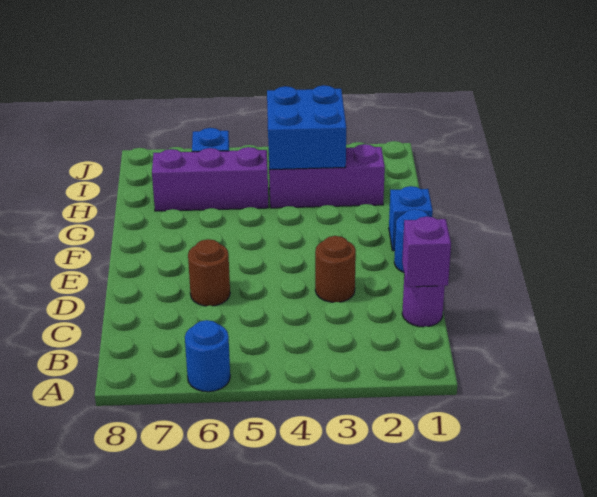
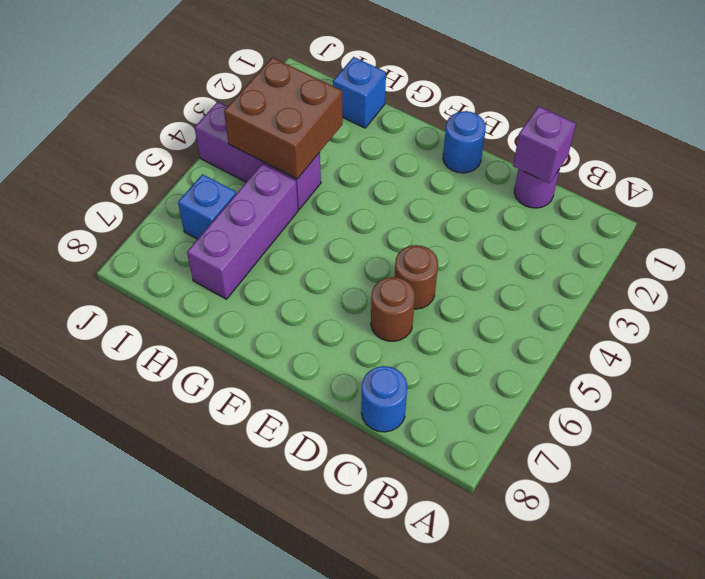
blue round brick A6 level 1 -> blue round brick C8 level 1
brown round brick D3 level 1 -> brown round brick D5 level 1
blue brick F1 level 1 -> blue brick H1 level 1
purple brick H2:H4 level 1 -> purple brick H4:J4 level 1
blue brick H3:I4 level 2 -> brown brick H3:I4 level 2

